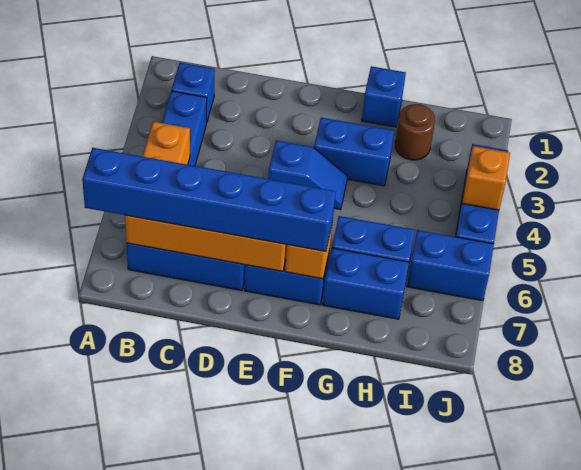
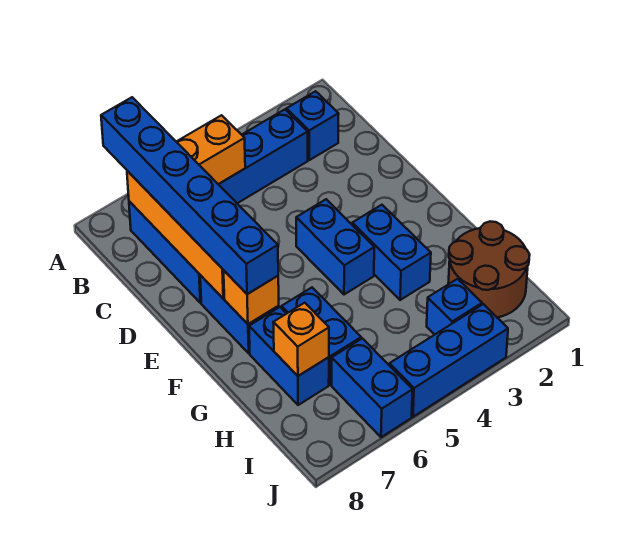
blue slope E4:F4 level 1 top E -> blue brick E4:F4 level 1
blue brick G1 level 1 -> blue brick I3 level 1
brown round brick H2 level 1 -> brown round brick H1:I2 level 1
orange brick J4 level 2 -> orange brick H7 level 2

